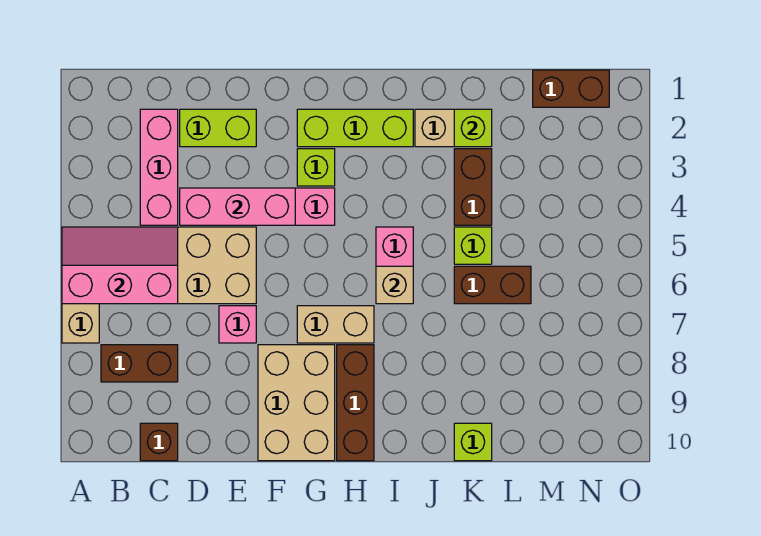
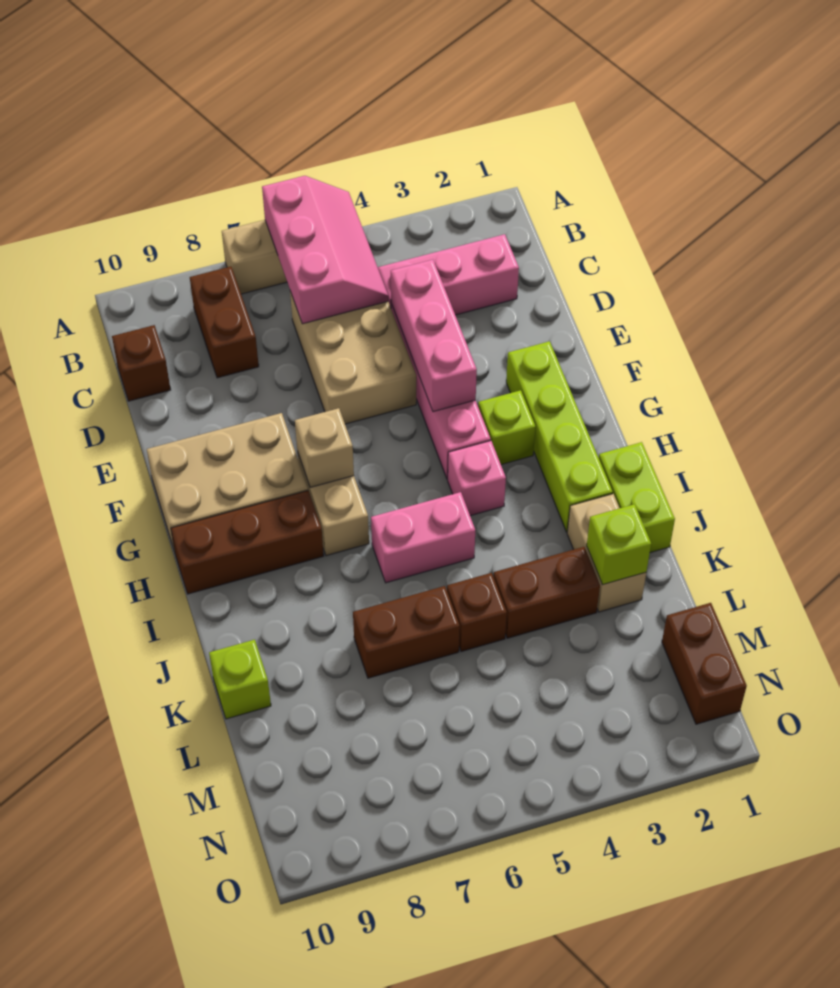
lime brick D2:E2 level 1 -> lime brick I1:J1 level 1
pink brick E7 level 1 -> pink brick H4 level 1
lime brick G2:I2 level 1 -> lime brick F2:I2 level 1
tan brick I6 level 2 -> tan brick G7 level 2
lime brick K5 level 1 -> brown brick K5 level 1
brown brick K6:L6 level 1 -> brown brick K6:K7 level 1

